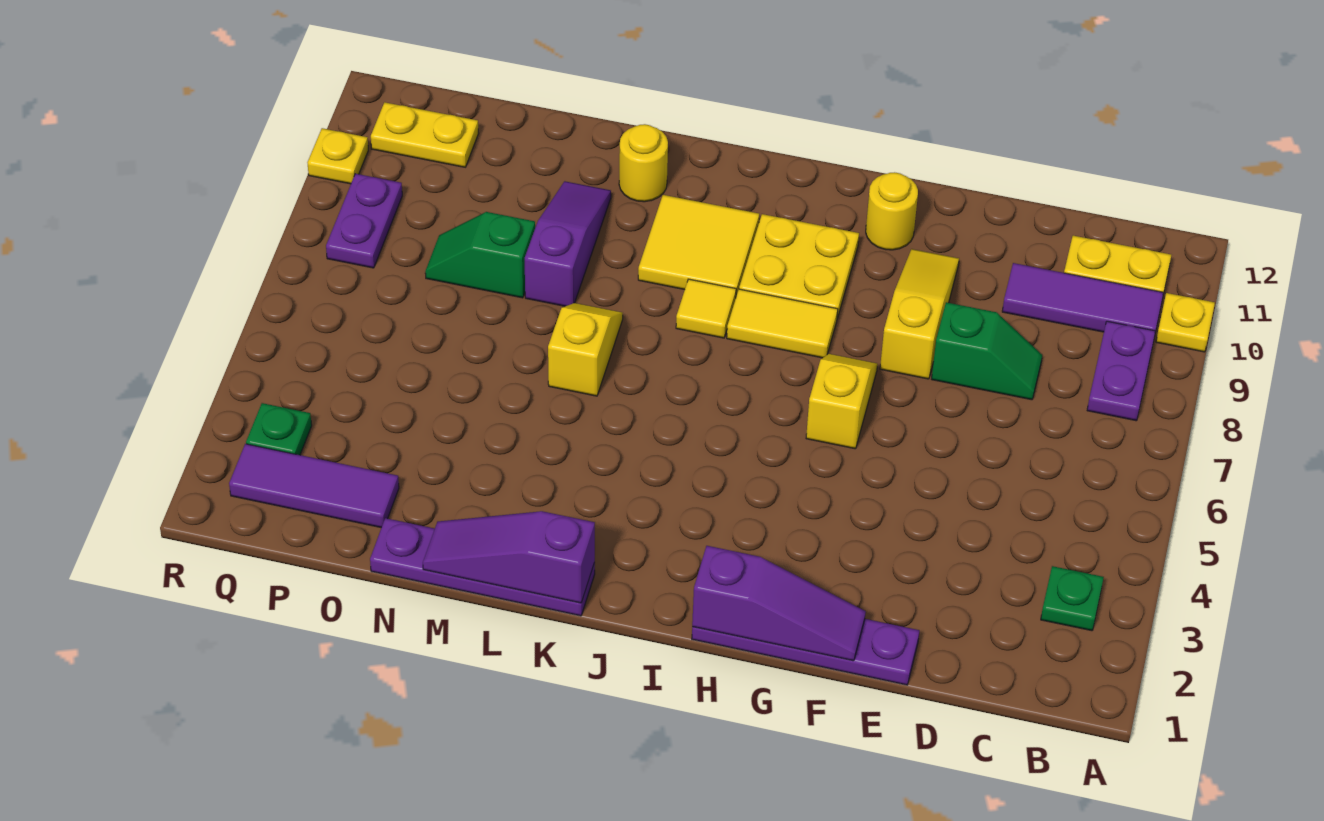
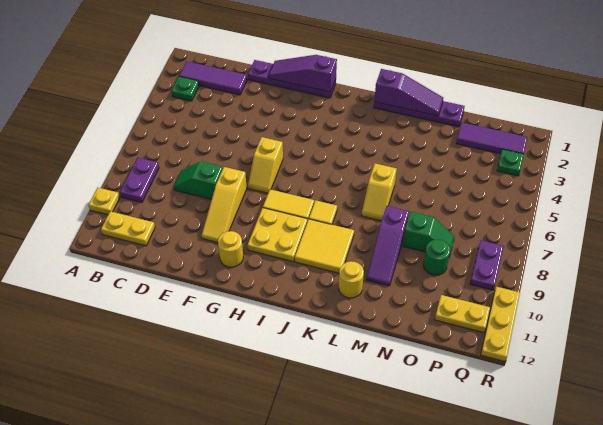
purple tile B10:D10 level 1 -> purple tile B2:D2 level 1
none -> green round brick O9 level 1
yellow plate R10 level 1 -> yellow plate R10:R12 level 1

